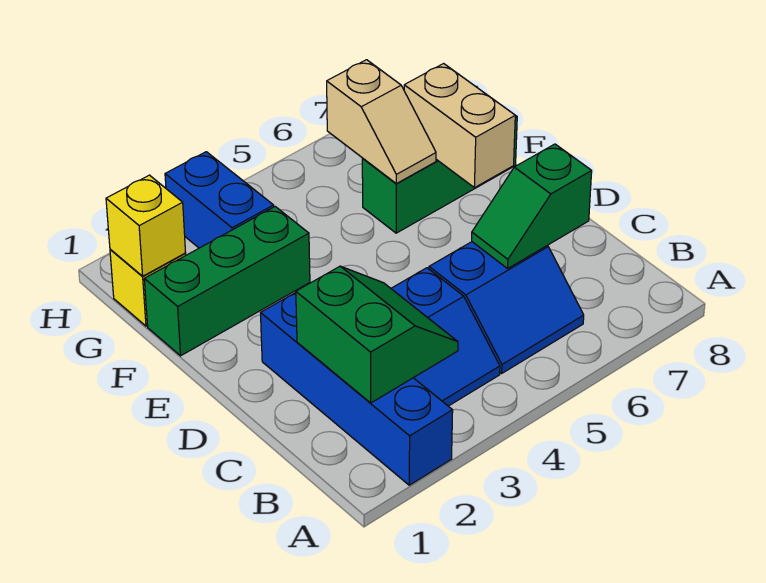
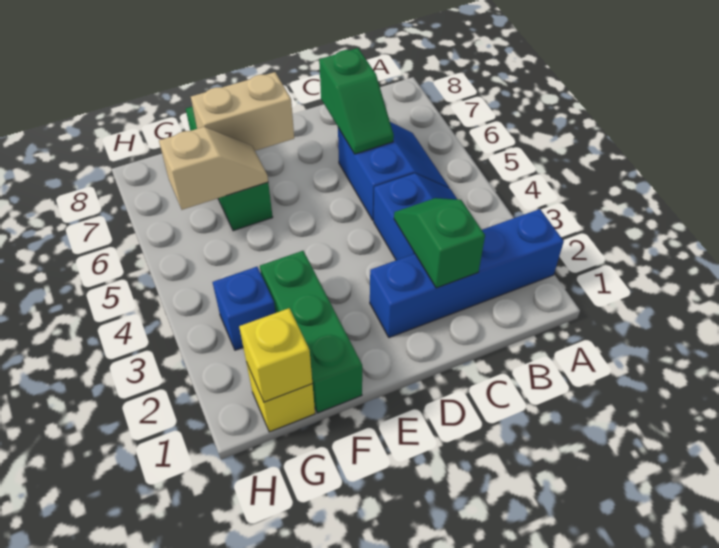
green slope B2:C3 level 2 top 2 -> green slope C2:C3 level 2 top 2
blue brick G3:H3 level 1 -> blue brick G3 level 1

